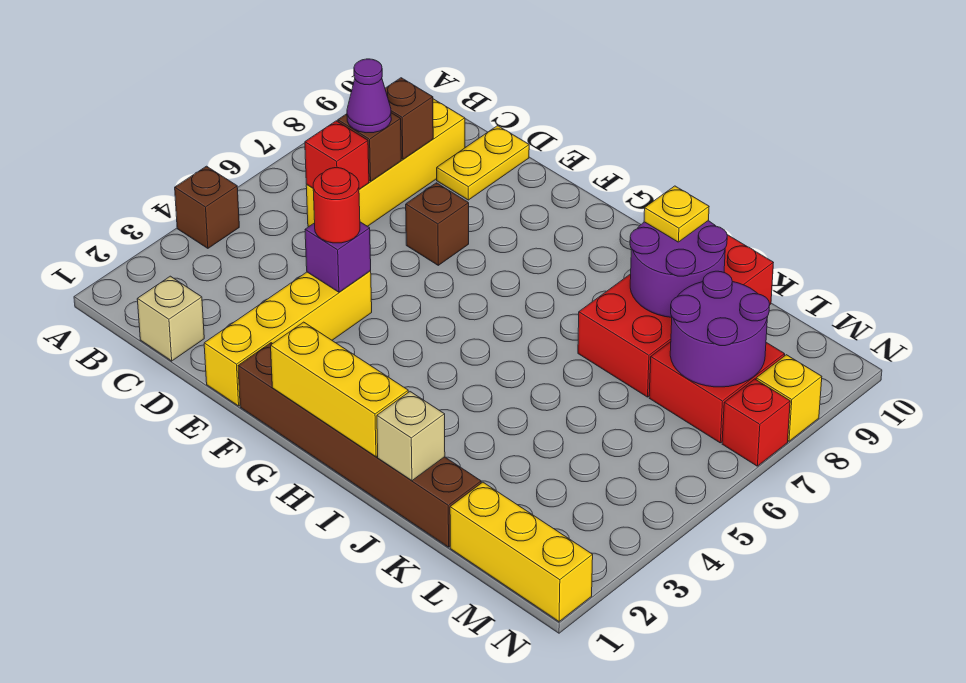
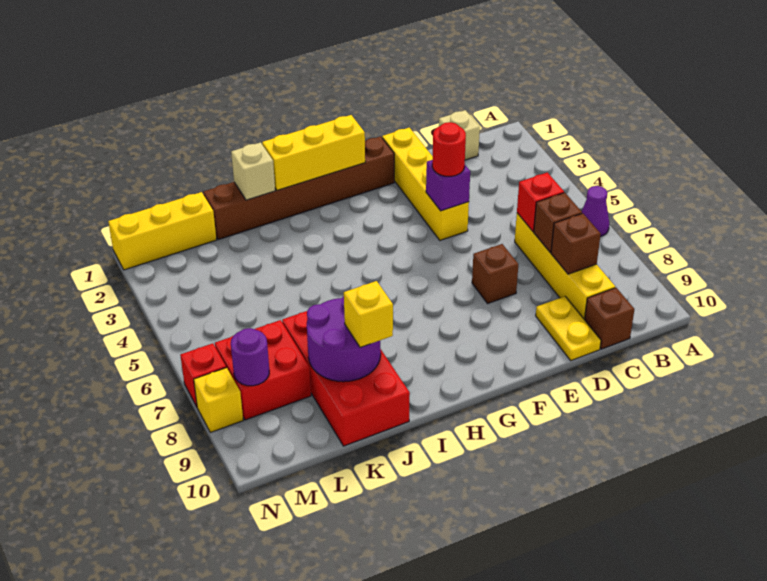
brown brick A4 level 1 -> brown brick C10 level 1
purple cone C7 level 3 -> purple cone A6 level 1
yellow plate J9 level 3 -> yellow brick J9 level 3
purple round brick L7:M8 level 2 -> purple round brick M8 level 2

